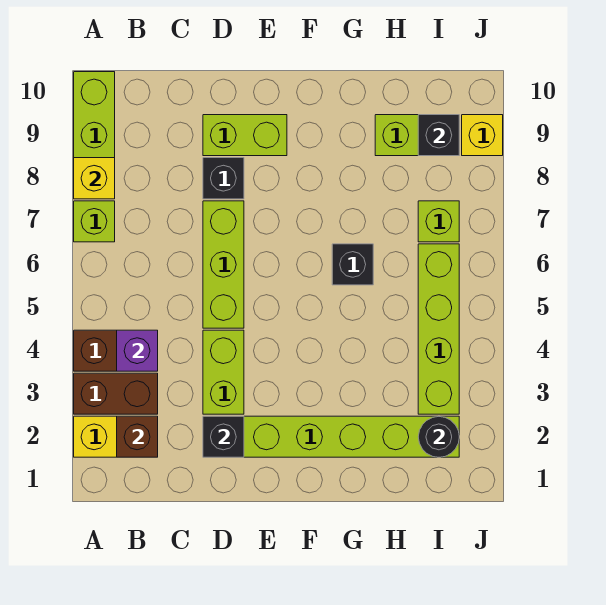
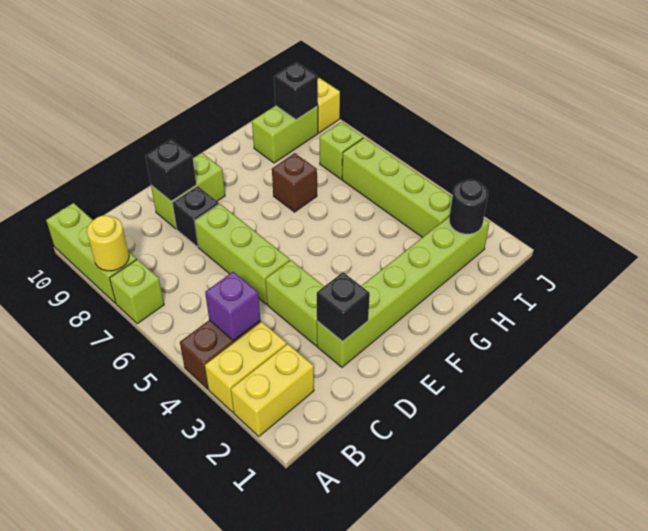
brown brick A3:B3 level 1 -> yellow brick A3:B3 level 1
yellow brick A8 level 2 -> yellow round brick A8 level 2
brown brick B2 level 2 -> brown brick G7 level 1
black brick G6 level 1 -> black brick D9 level 2

